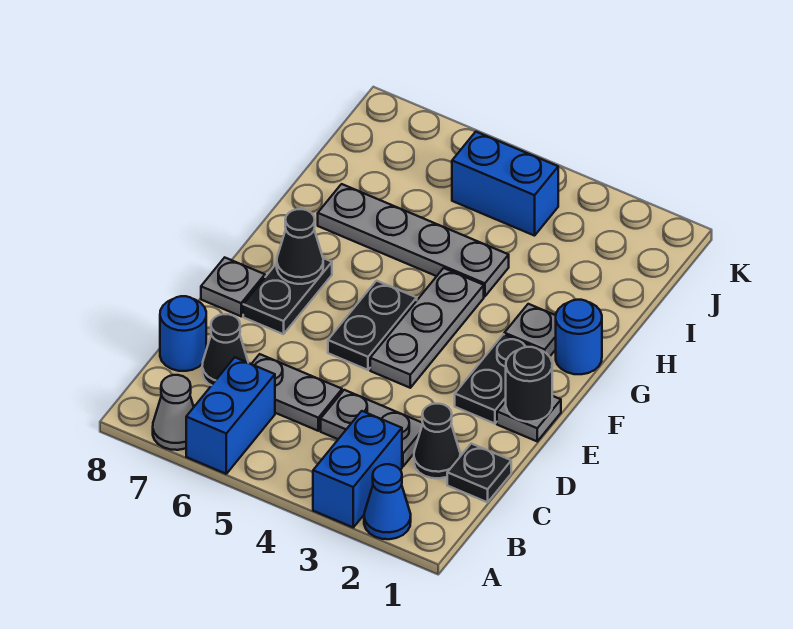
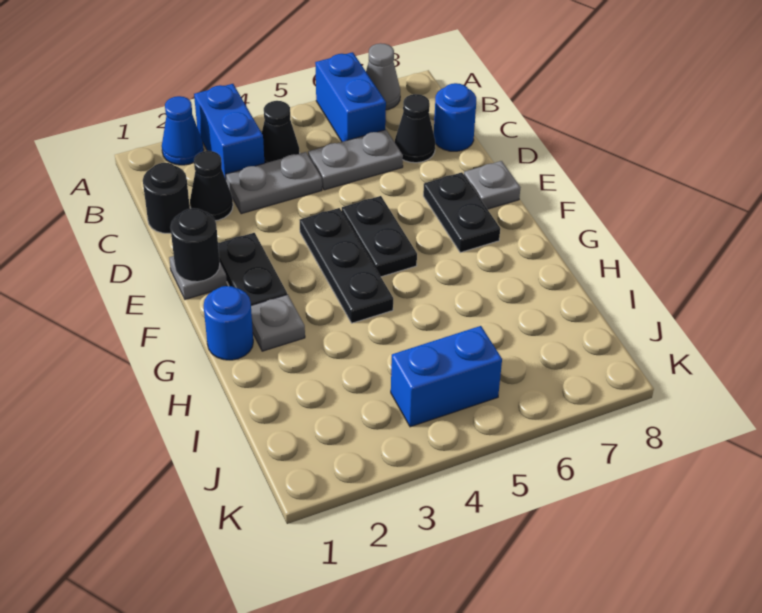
black plate C1 level 1 -> black round brick C1 level 1
grey plate E4:G4 level 1 -> black plate E4:G4 level 1
black cone F7 level 2 -> black cone B4 level 1
grey plate H4:H7 level 1 -> none

